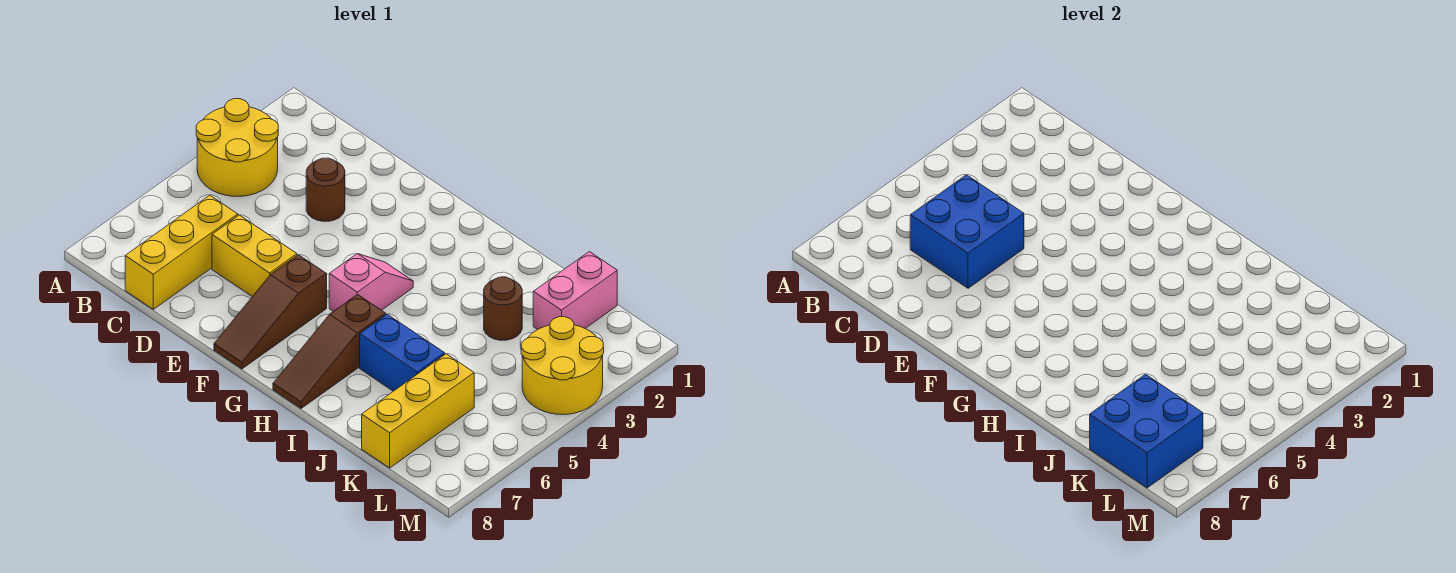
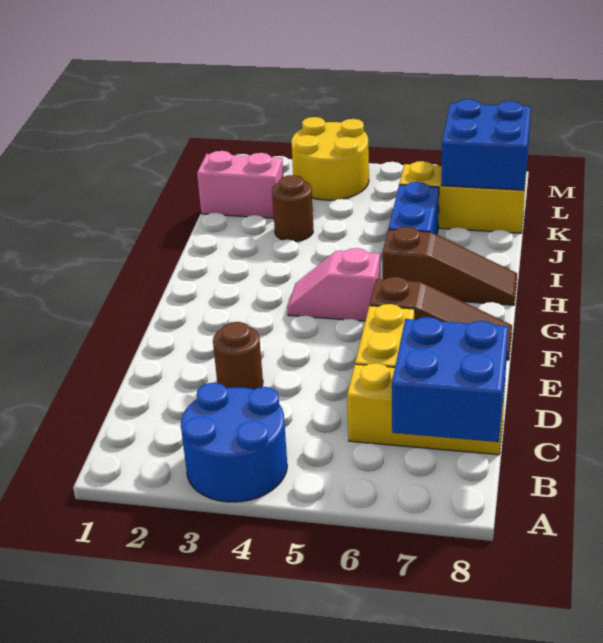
yellow round brick A3:B4 level 1 -> blue round brick A3:B4 level 1
blue brick C5:D6 level 2 -> blue brick B7:C8 level 2

